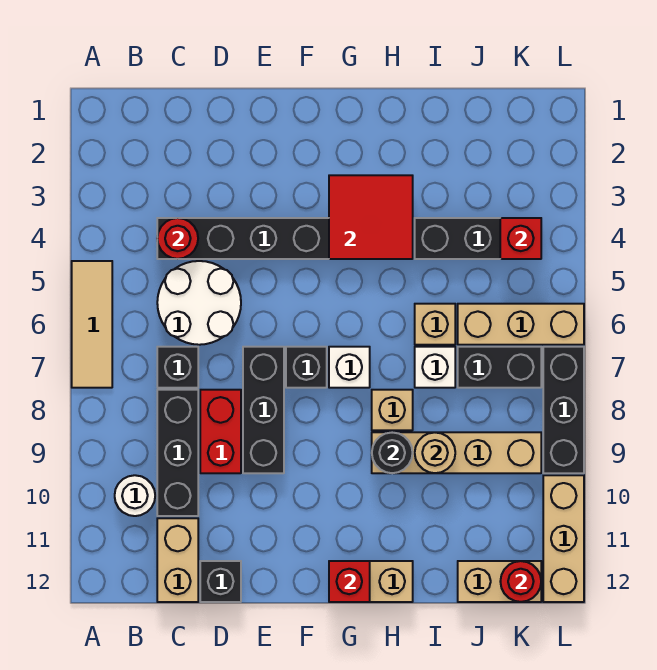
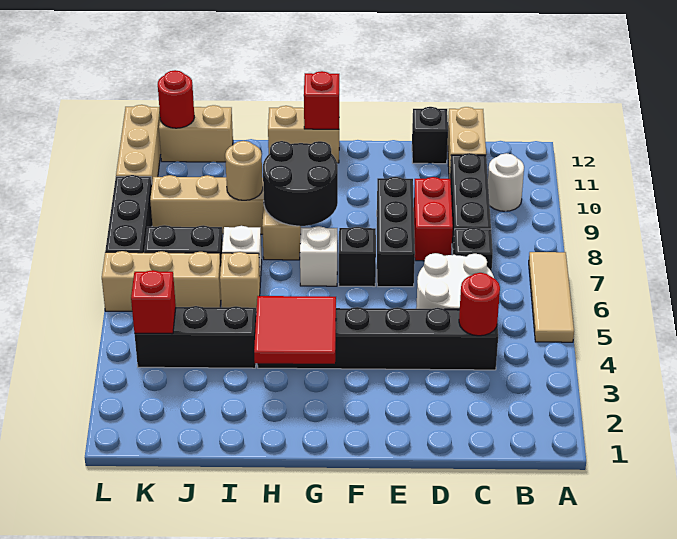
black round brick H9 level 2 -> black round brick G8:H9 level 2

